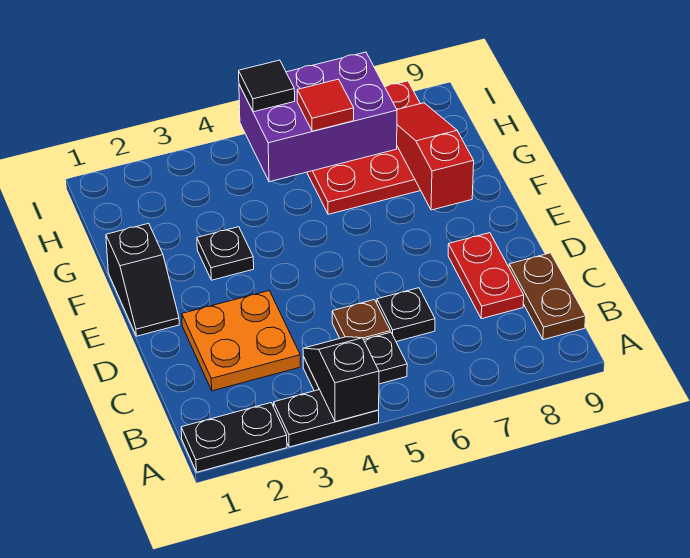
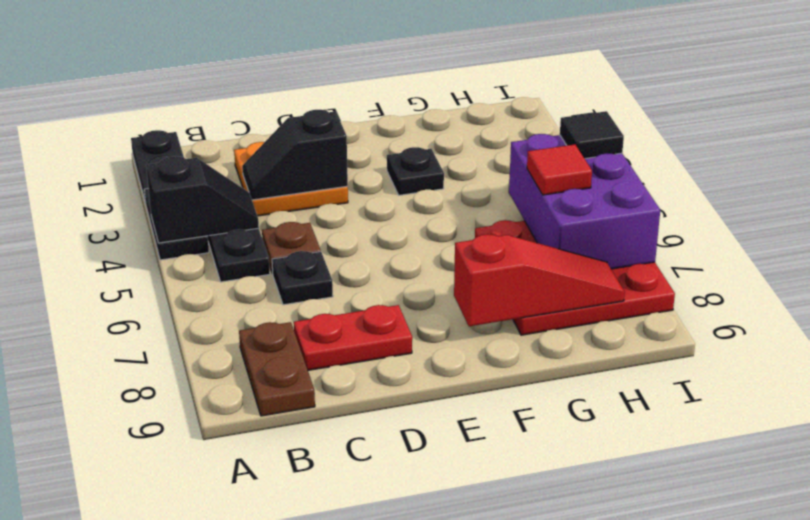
brown plate B9:C9 level 1 -> brown plate B8:B9 level 1
black slope E1:F1 level 1 top F -> black slope C3:D3 level 2 top D

